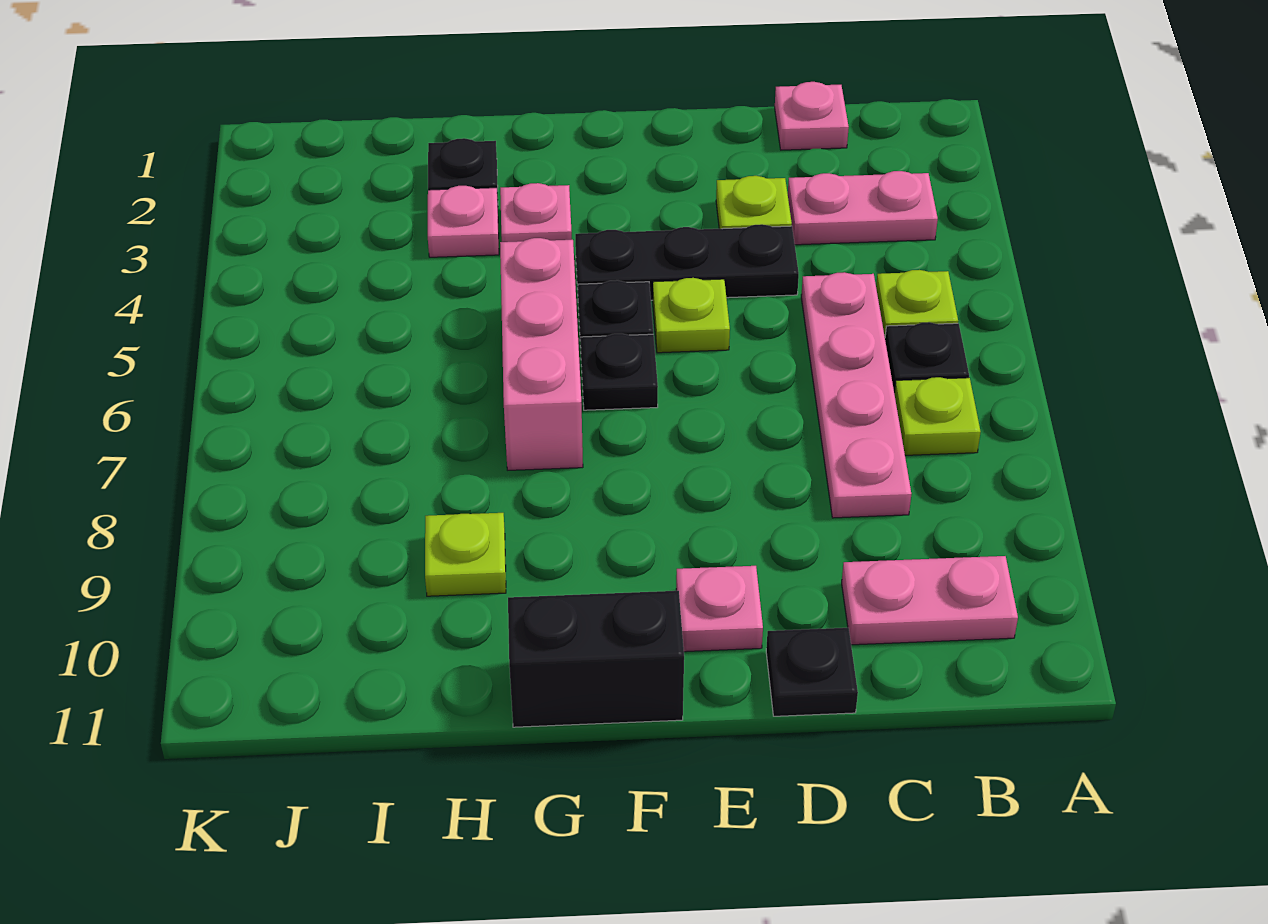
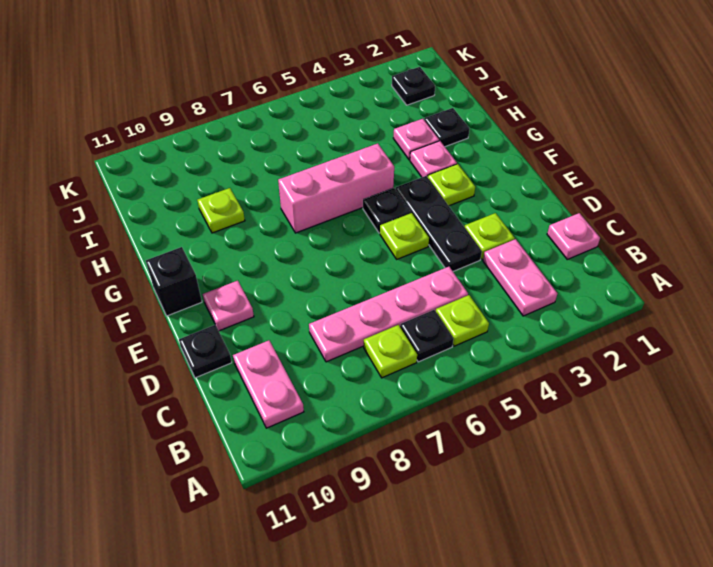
none -> lime plate F3 level 1
black plate F6 level 1 -> black plate J2 level 1
black brick F11:G11 level 1 -> black brick F11 level 1

